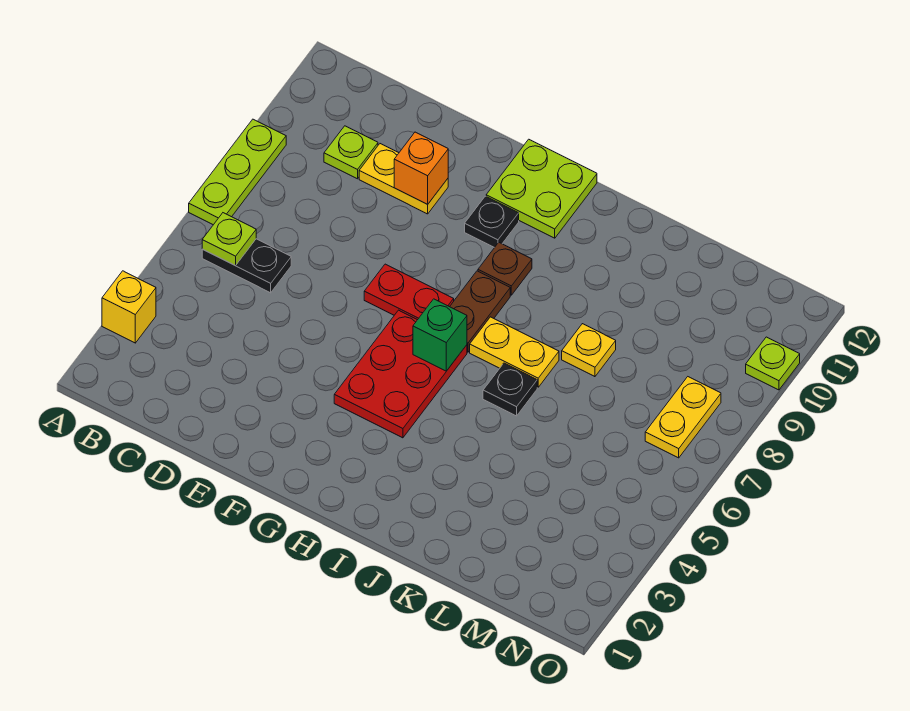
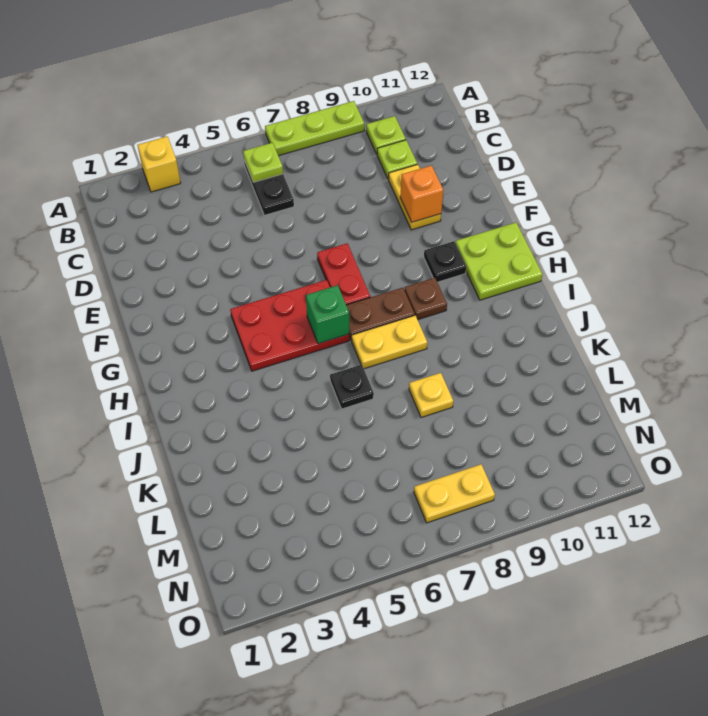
yellow plate I7:J7 level 1 -> yellow plate I7:I8 level 1
lime plate O10 level 1 -> lime plate B10 level 1

